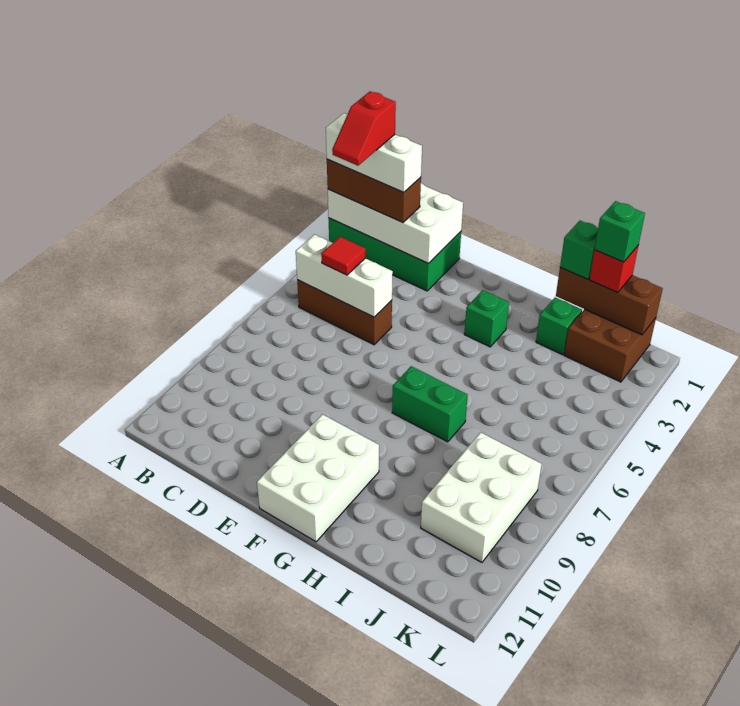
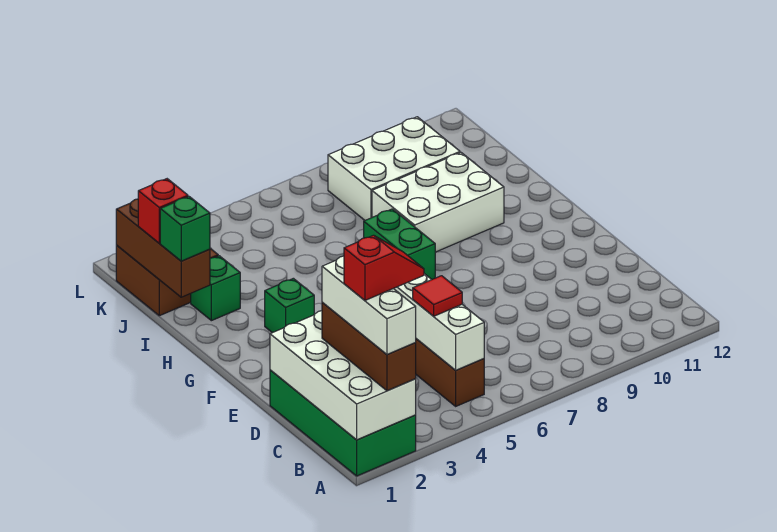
white brick F10:G12 level 1 -> white brick H8:I10 level 1
green brick J1 level 4 -> none

